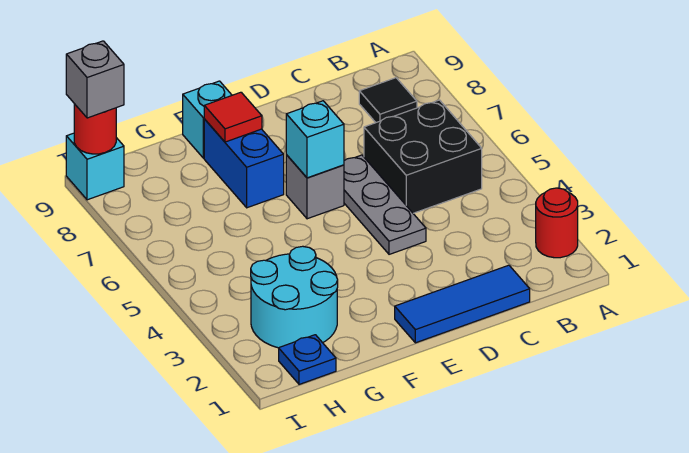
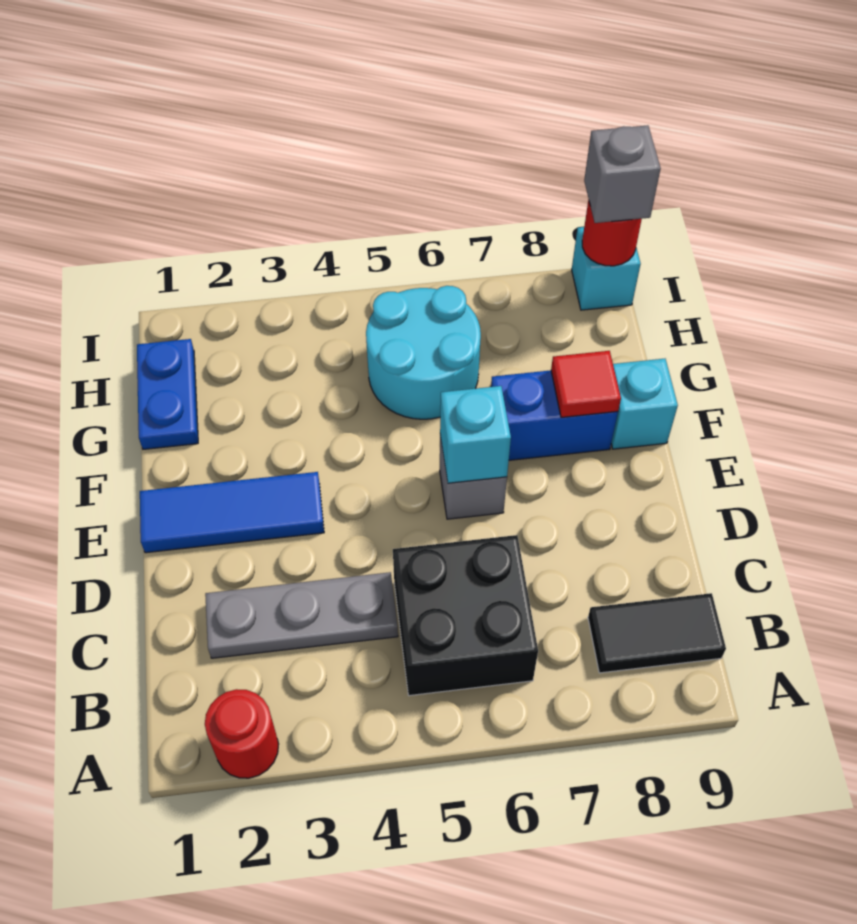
black tile B8 level 1 -> black tile B8:B9 level 1
blue tile C1:E1 level 1 -> blue tile E1:E3 level 1
grey plate D4:D6 level 1 -> grey plate C2:C4 level 1
cyan round brick G2:H3 level 1 -> cyan round brick G5:H6 level 1
blue plate H1 level 1 -> blue plate G1:H1 level 1

